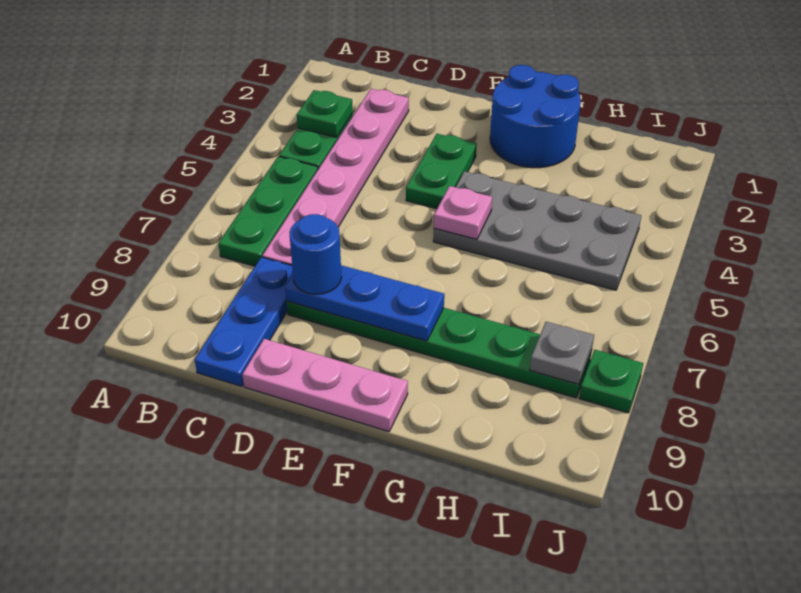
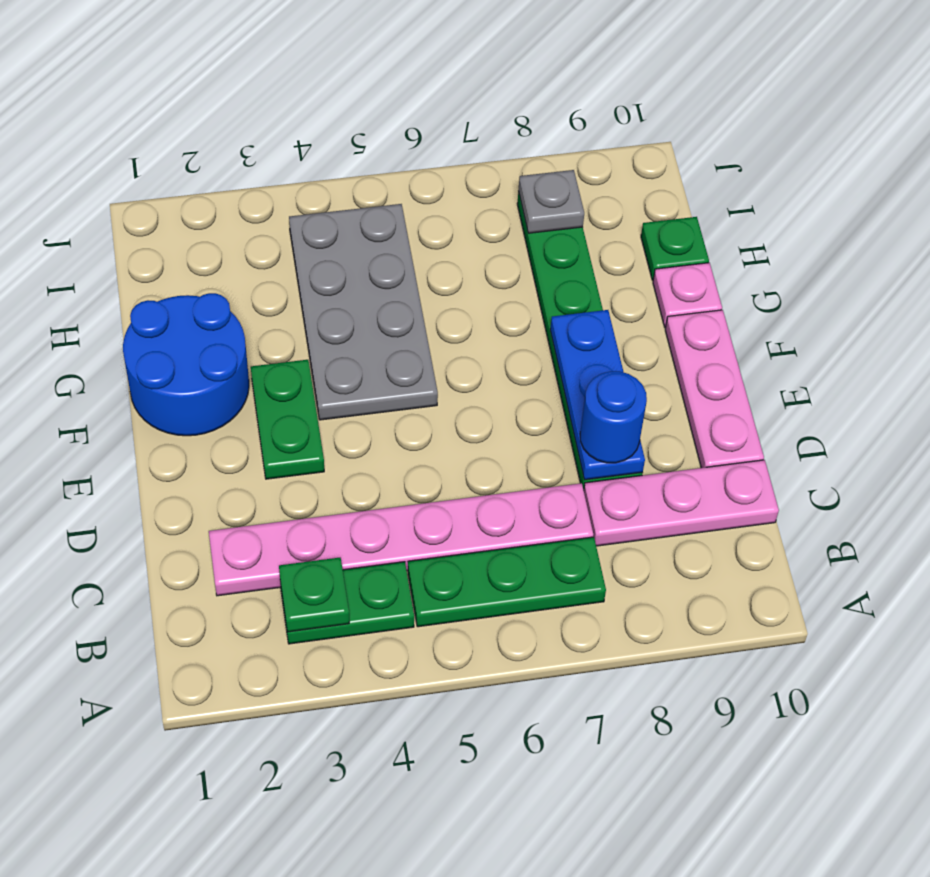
blue plate C8:C10 level 1 -> pink plate C8:C10 level 1
green plate E3:E4 level 1 -> green plate E3:F3 level 1
pink plate F5 level 2 -> pink plate G10 level 1
green plate J8 level 1 -> green plate H10 level 1

